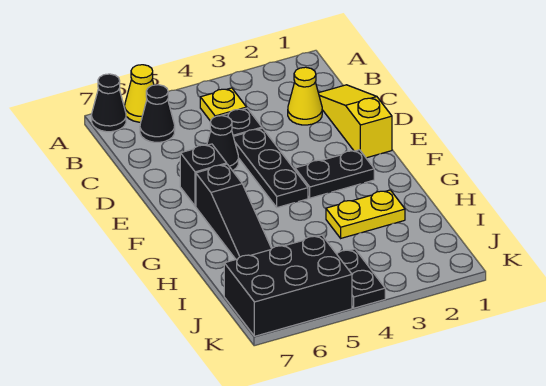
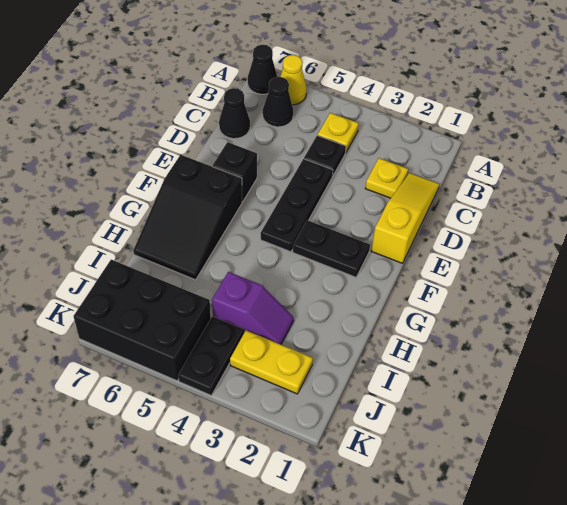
yellow cone C2 level 1 -> yellow plate C2 level 1
black cone D5 level 1 -> black cone C7 level 1
black slope F6:H6 level 1 top F -> black slope F6:H7 level 1 top F
yellow plate H2:H3 level 1 -> yellow plate J2:J3 level 1
none -> purple slope I3:I4 level 1 top 4

